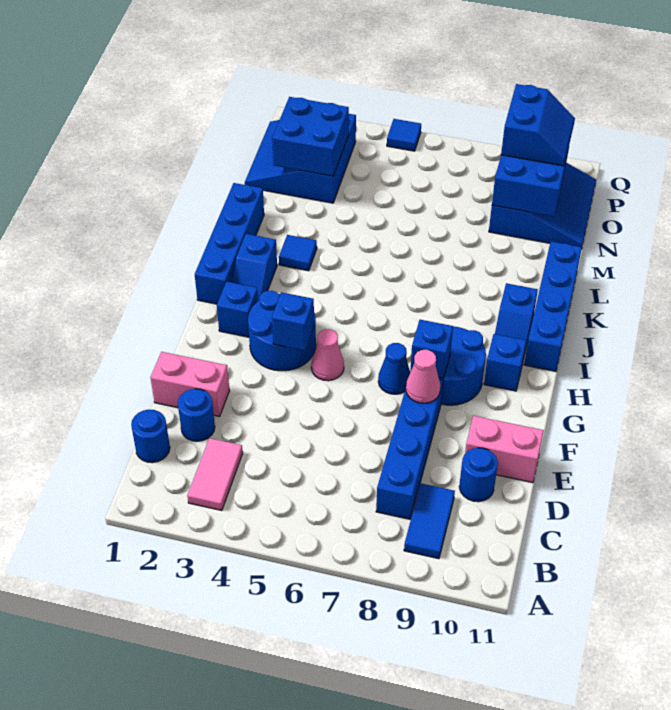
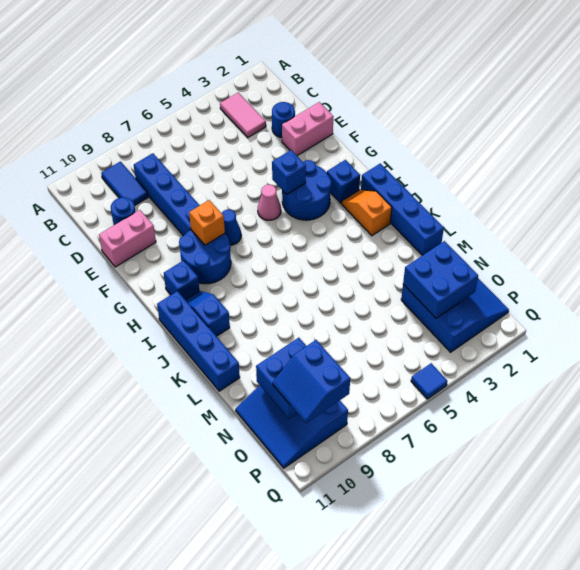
blue round brick C1 level 1 -> none
pink cone F8 level 2 -> none
blue brick G8 level 2 -> orange brick G8 level 2
blue slope I2:J2 level 1 top J -> orange slope I2:J2 level 1 top J
blue tile K3 level 1 -> none

